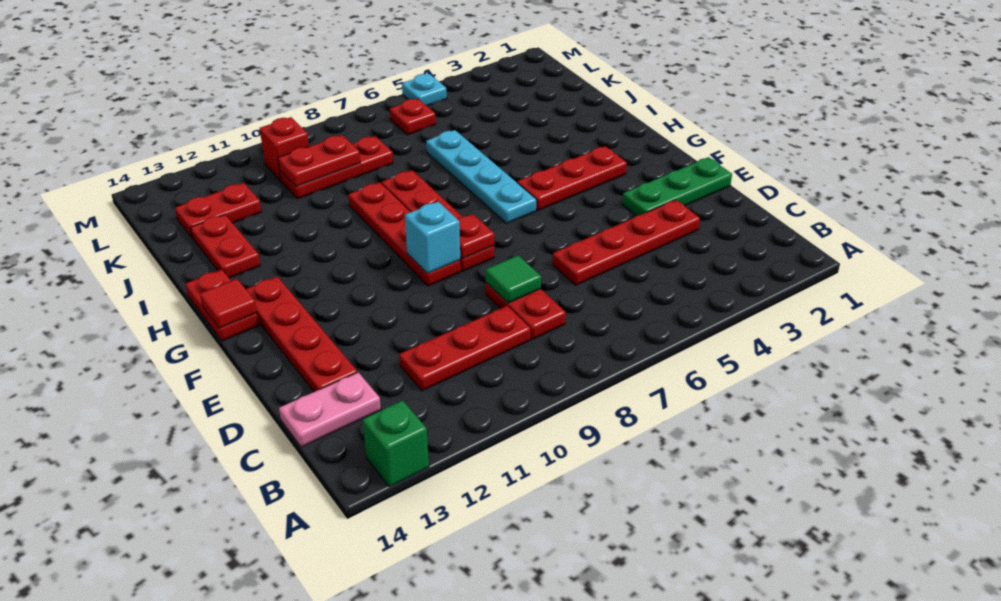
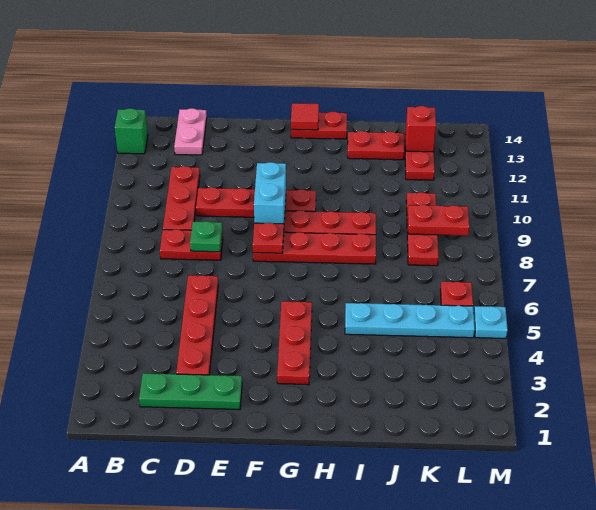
green tile D8 level 2 -> green plate D8 level 2
red plate D13:G13 level 1 -> red plate D10:G10 level 1
green plate E1:E3 level 1 -> green plate C2:E2 level 1
cyan brick F9 level 2 -> cyan brick F9:F10 level 2
cyan plate G6:J6 level 1 -> cyan plate I5:L5 level 1
red plate K9:K10 level 2 -> red plate K9:L9 level 2
red brick L10 level 1 -> red brick K13 level 2

